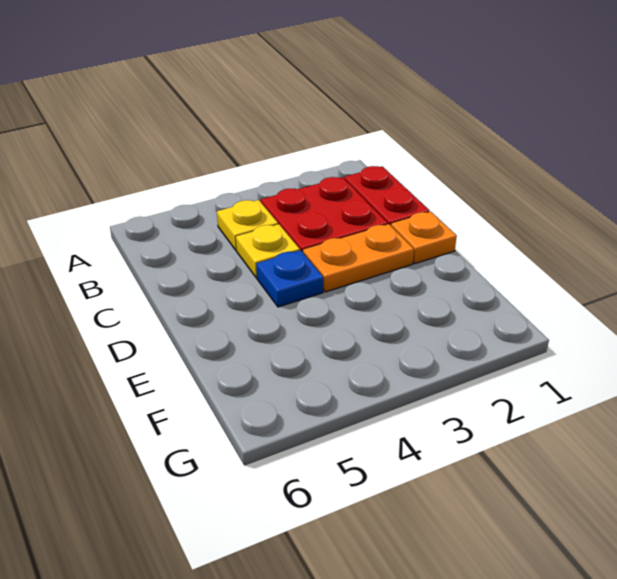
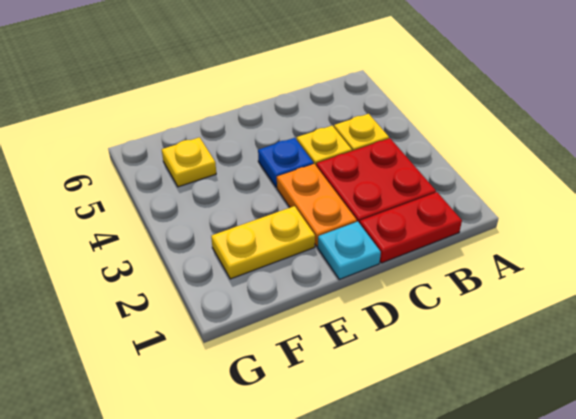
orange plate D1 level 1 -> cyan plate D1 level 1
none -> yellow plate E2:F2 level 1
none -> yellow plate F5 level 1

